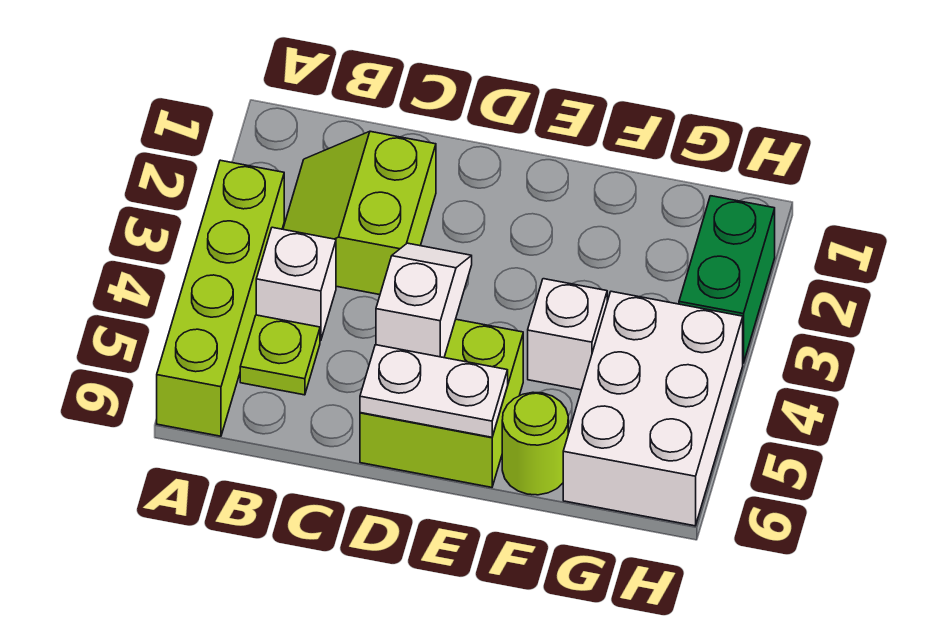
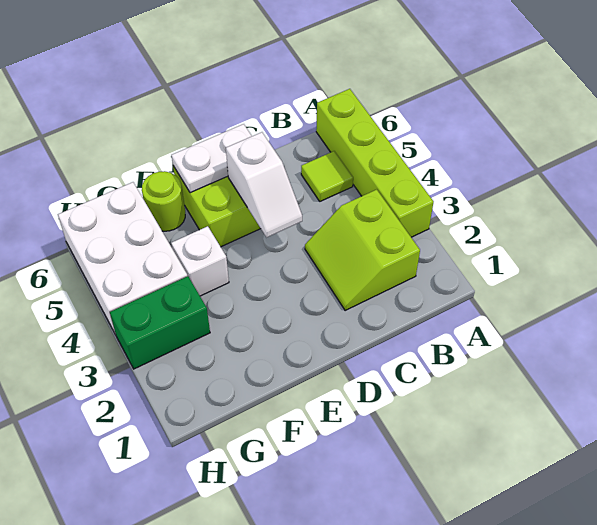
lime slope B2:C3 level 1 top C -> lime slope B2:C3 level 1 top B
white brick B4 level 1 -> none
lime plate B5 level 1 -> lime tile B5 level 1
green brick H2:H3 level 1 -> green brick G3:H3 level 1

